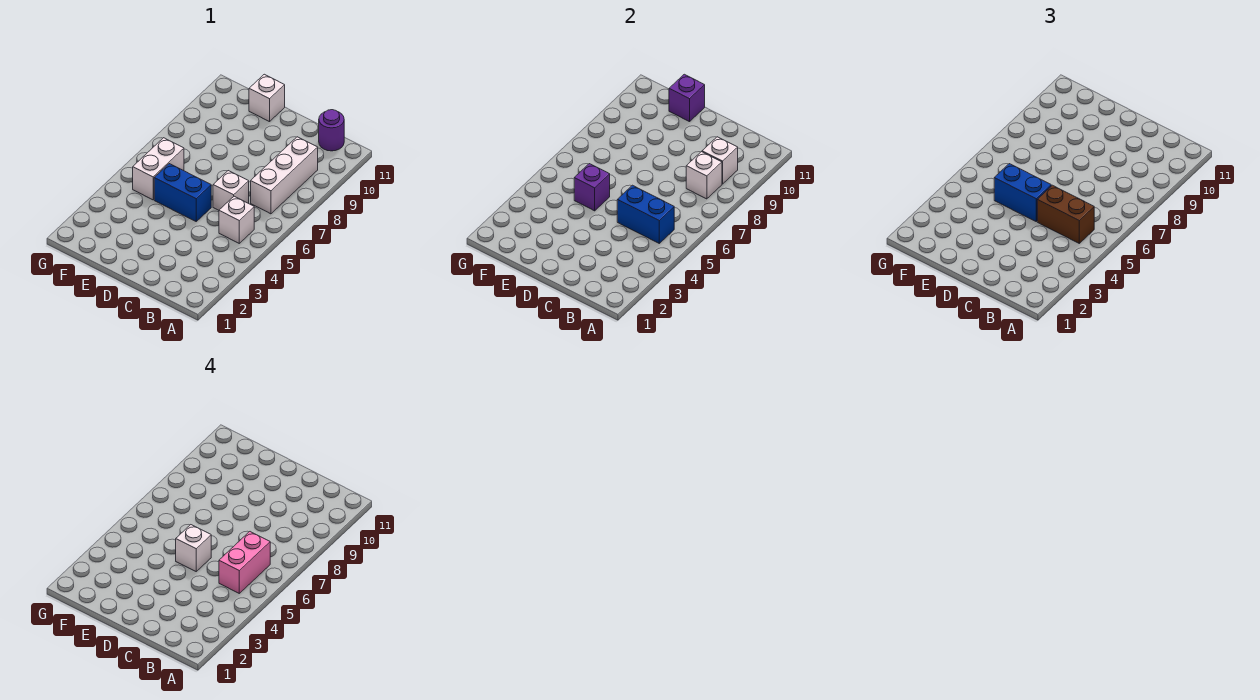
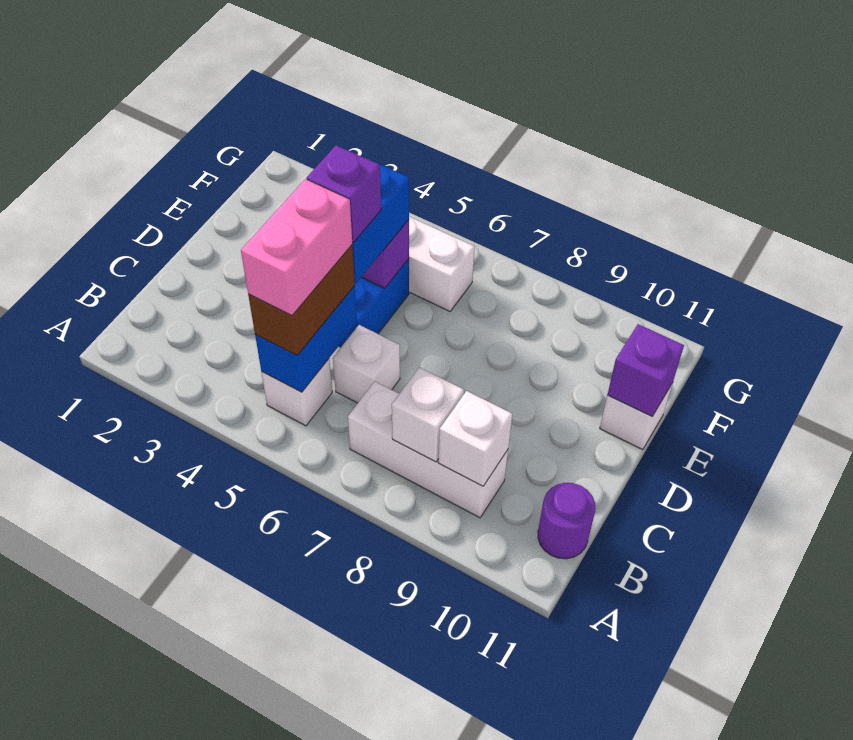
pink brick B5:B6 level 4 -> pink brick B5:C5 level 4
white brick D5 level 4 -> purple brick D5 level 4

